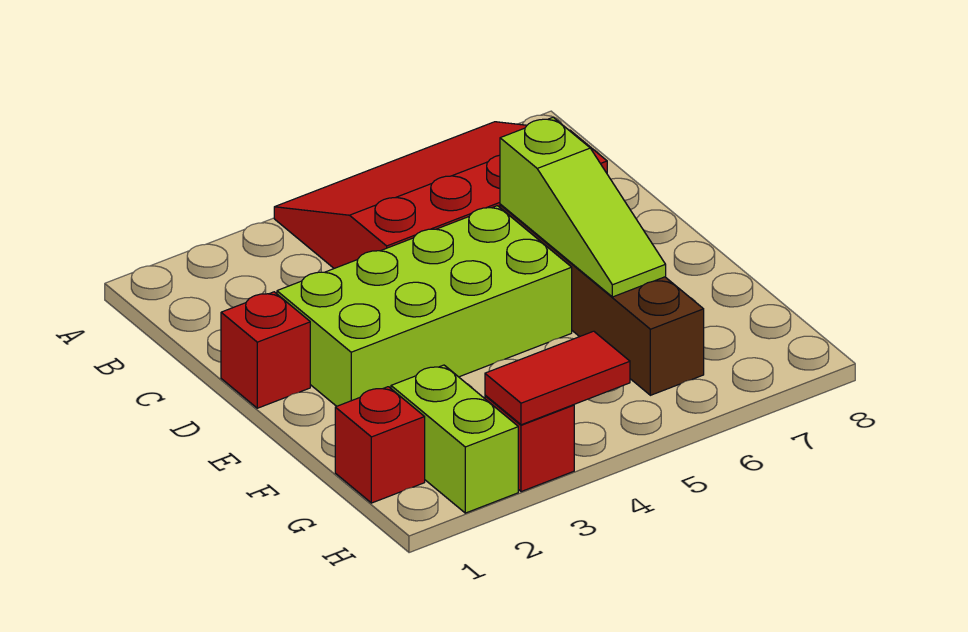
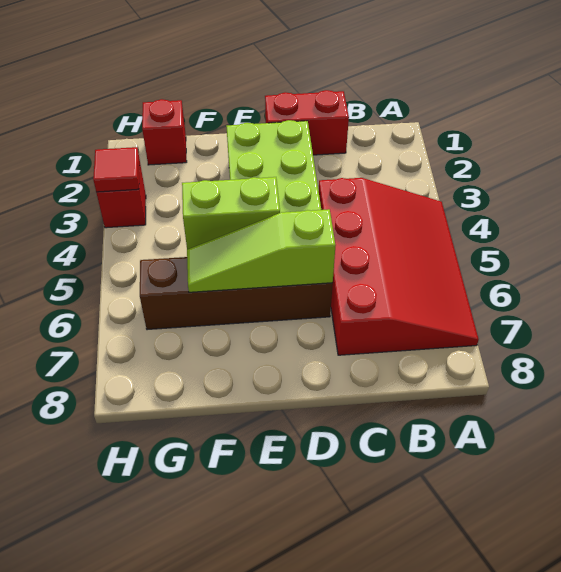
red brick D1 level 1 -> red brick C1:D1 level 1
lime brick G2:H2 level 1 -> lime brick E5:F5 level 2
red tile H3:H4 level 2 -> red tile H3 level 2

